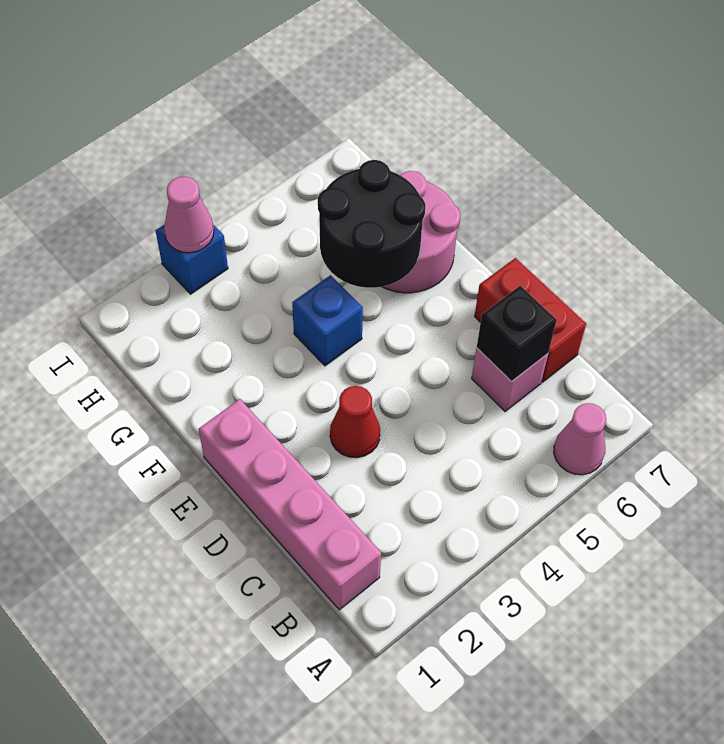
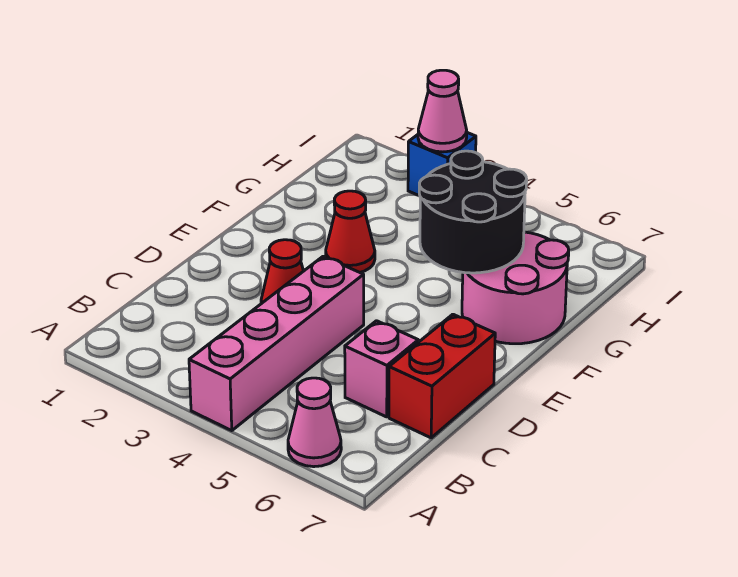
pink brick B1:E1 level 1 -> pink brick A4:D4 level 1
black brick C6 level 2 -> none
none -> red cone F3 level 1
blue brick F4 level 1 -> none

